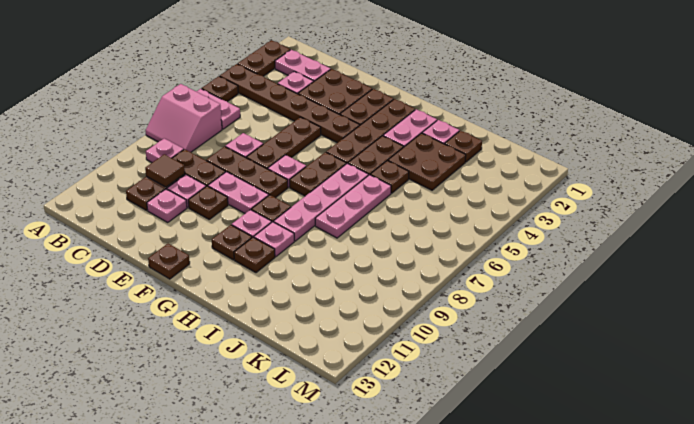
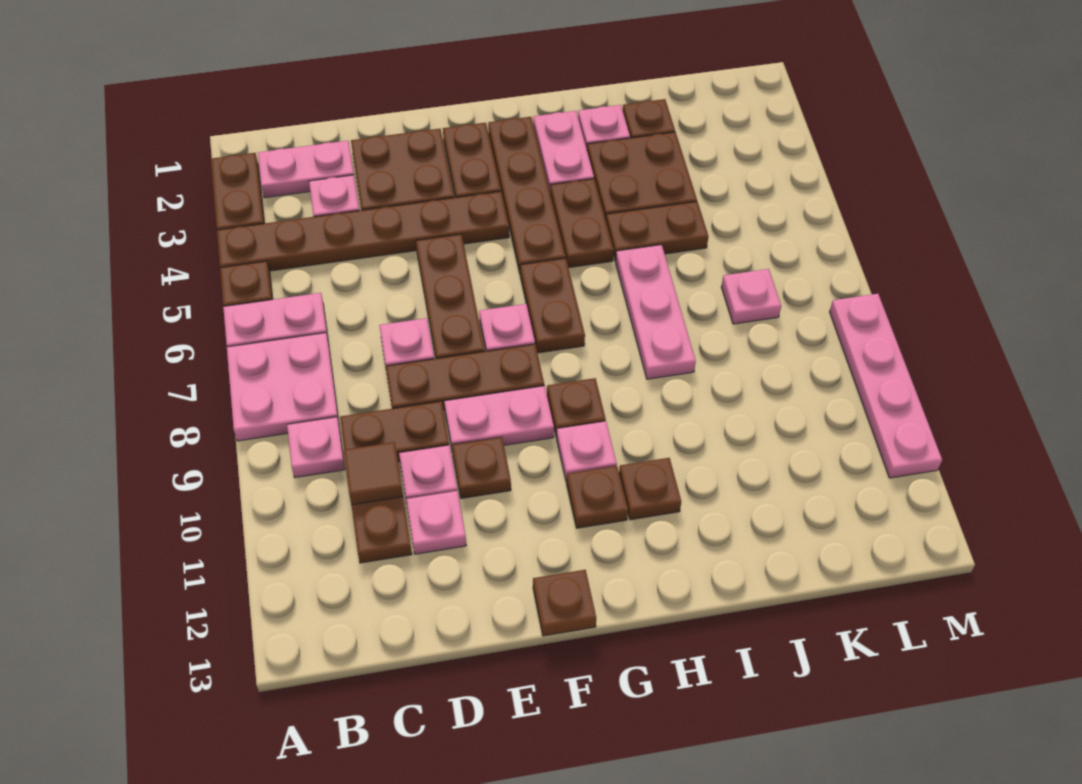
pink slope A7:B8 level 1 top 7 -> pink plate A7:B8 level 1
pink plate H6:H9 level 1 -> pink plate M8:M11 level 1
pink plate H10 level 1 -> pink plate K7 level 1
brown plate I5 level 1 -> brown plate I5:J5 level 1

